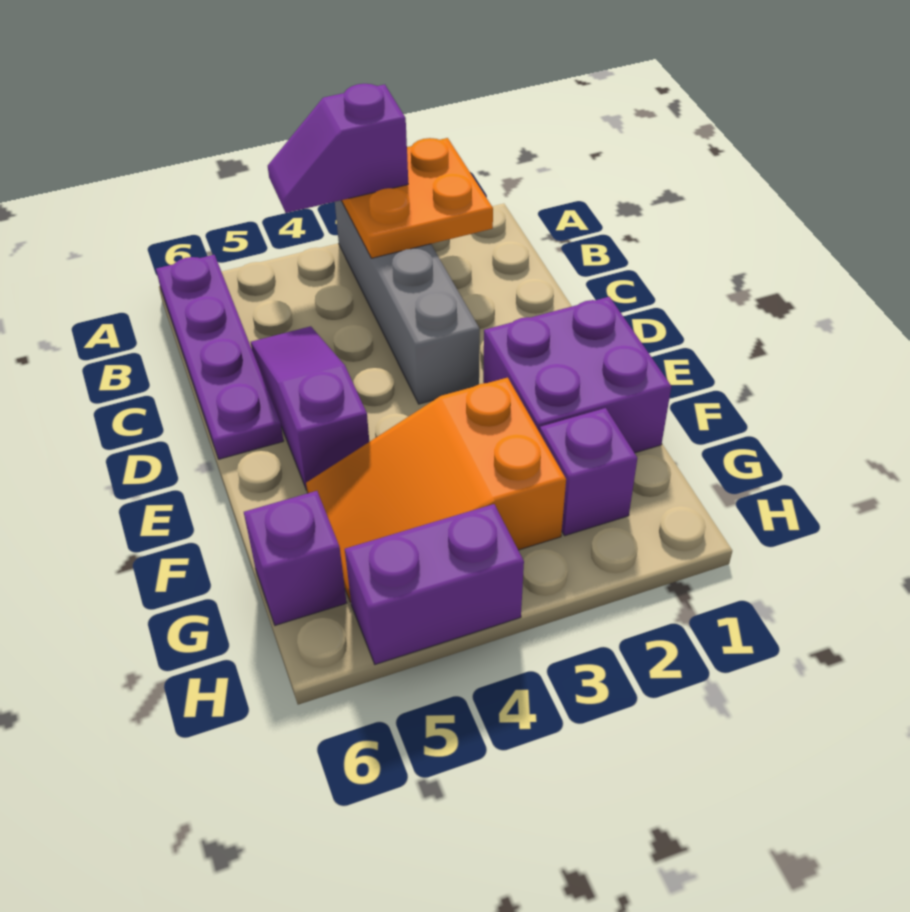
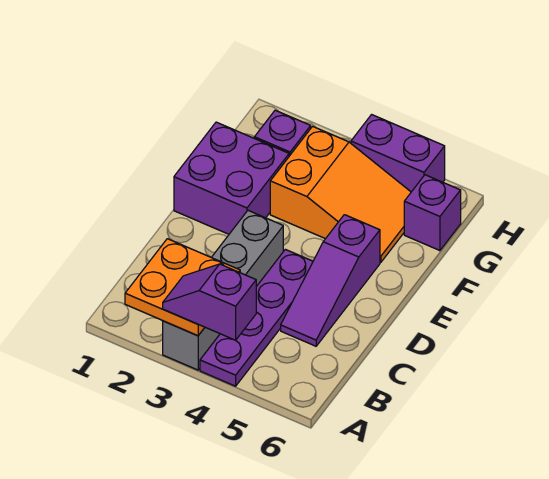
purple slope A3:A4 level 3 top 3 -> purple slope A3:A4 level 3 top 4
purple plate A6:D6 level 1 -> purple plate A4:D4 level 1

